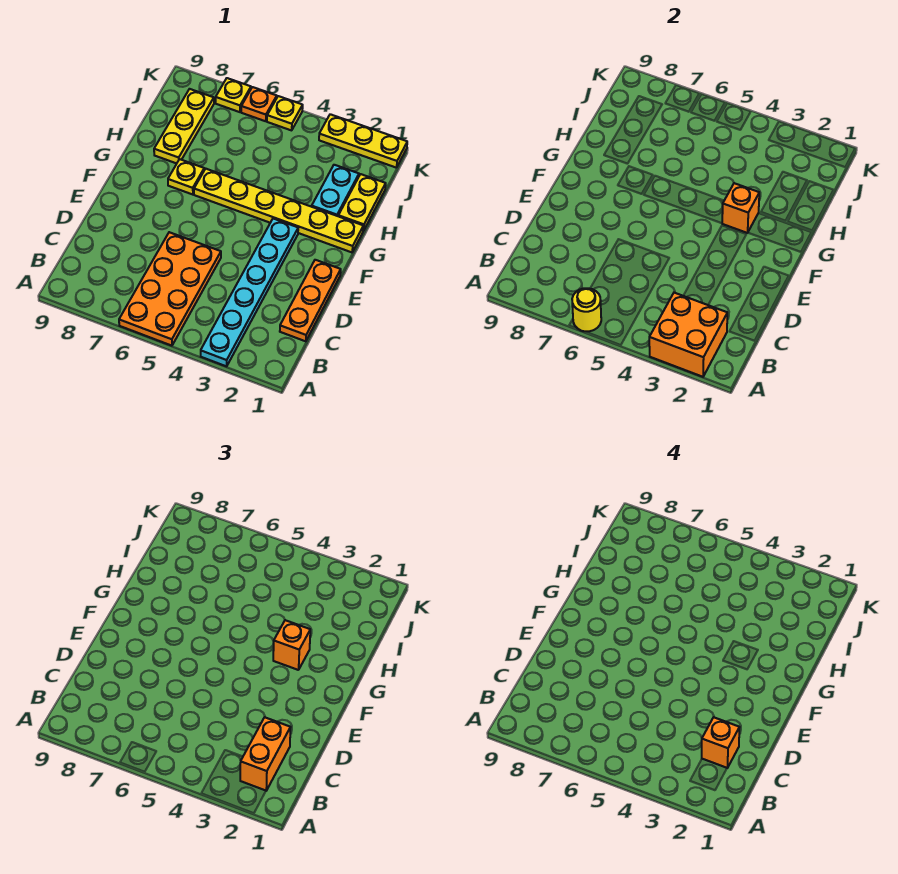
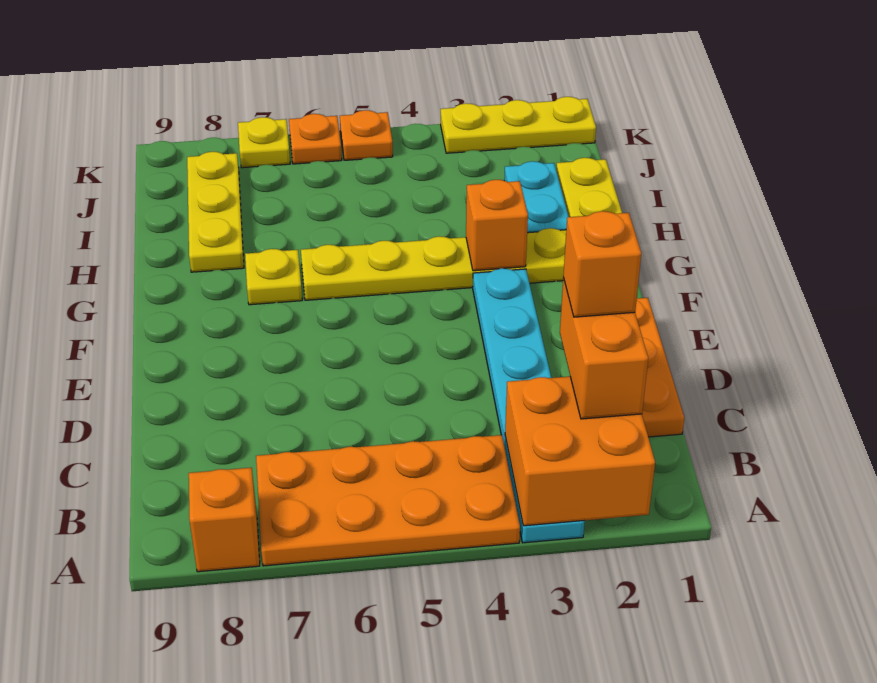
orange plate A5:D6 level 1 -> orange plate A4:B7 level 1
yellow round brick A6 level 2 -> none
orange brick G3 level 3 -> orange brick A8 level 1
yellow plate K5 level 1 -> orange plate K5 level 1

